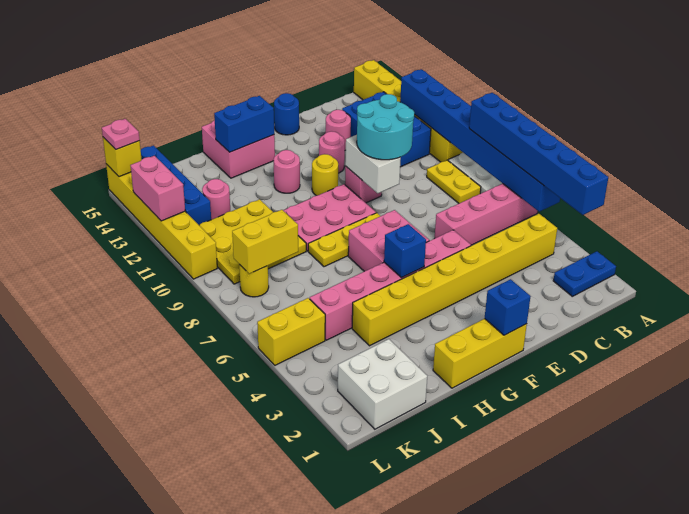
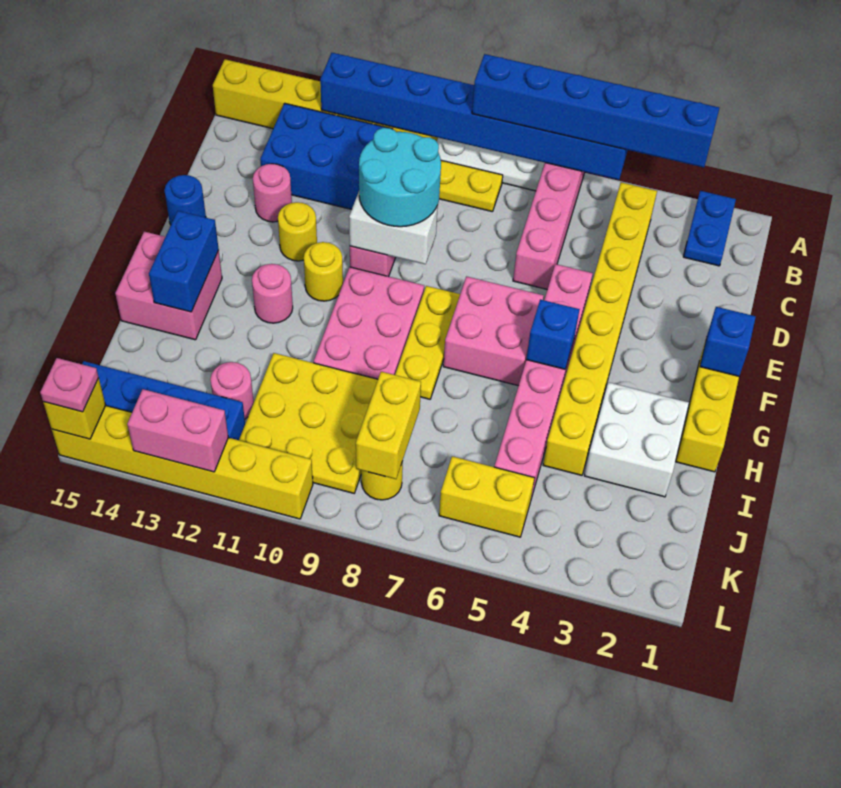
pink round brick E12 level 1 -> yellow round brick E12 level 1
white brick J1:K2 level 1 -> white brick H2:I3 level 1
yellow brick K5:L5 level 1 -> yellow brick K5:K6 level 1

